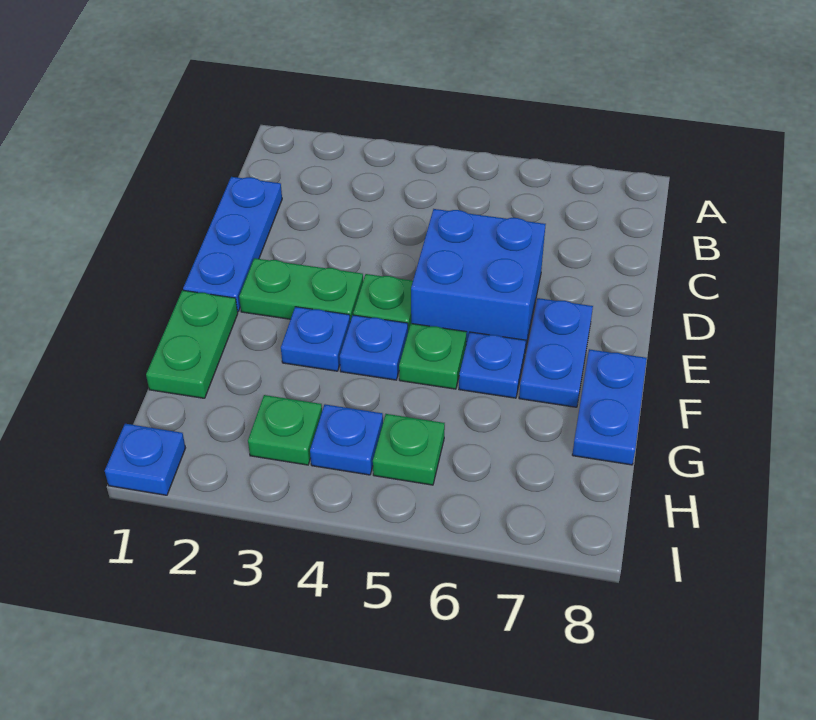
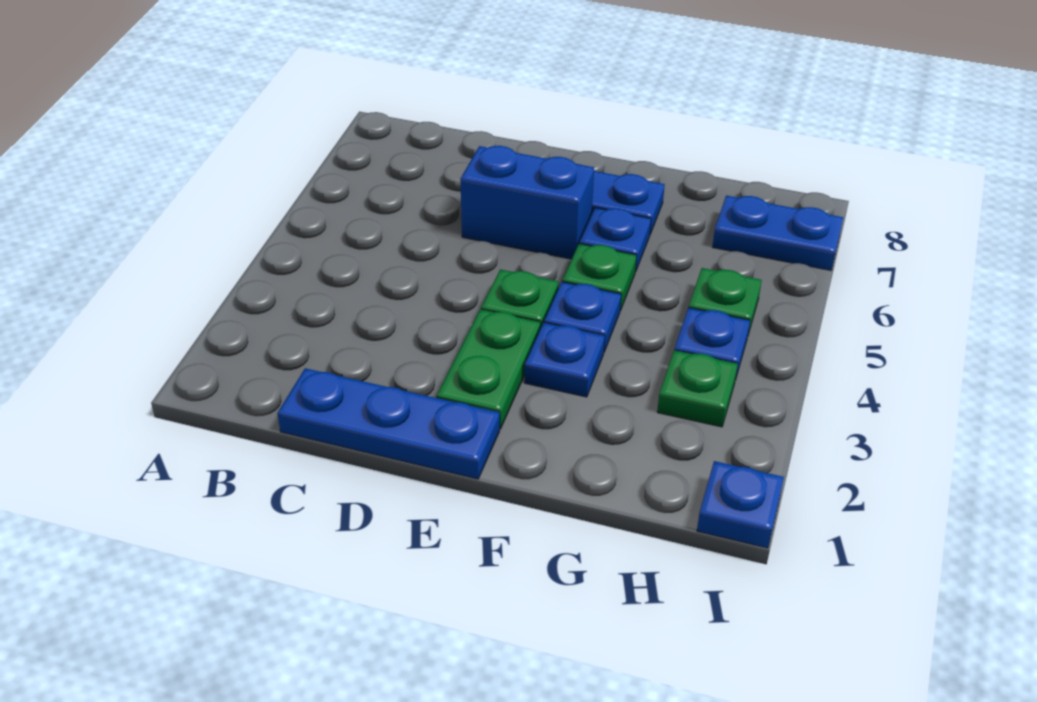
blue brick D5:E6 level 1 -> blue brick D6:E6 level 1
green plate F1:G1 level 1 -> none
blue plate F8:G8 level 1 -> blue plate H7:I7 level 1

